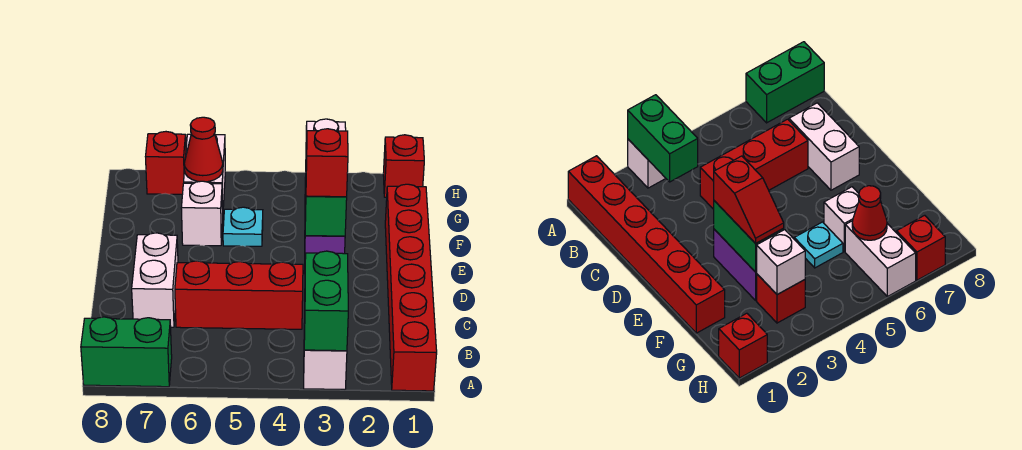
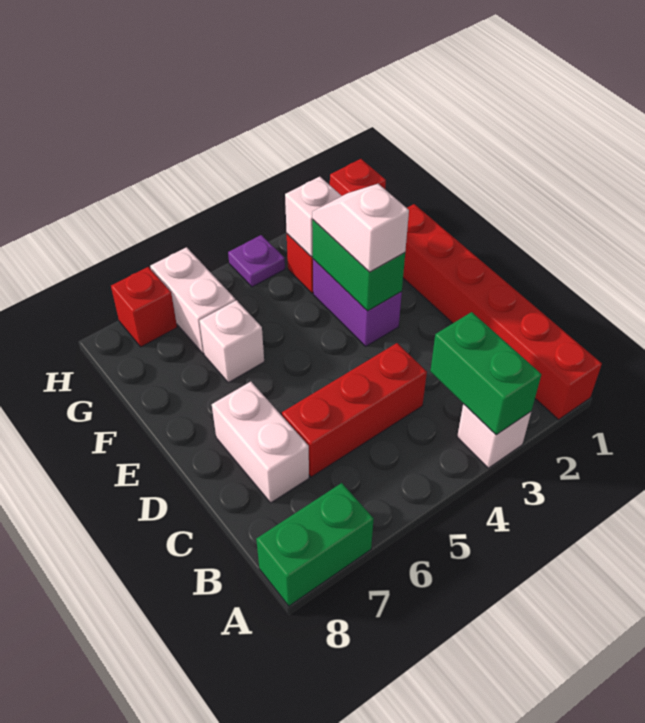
red slope E3:F3 level 3 top E -> white slope E3:F3 level 3 top E
cyan plate F5 level 1 -> none
red cone G6 level 2 -> none
none -> purple plate H4 level 1

